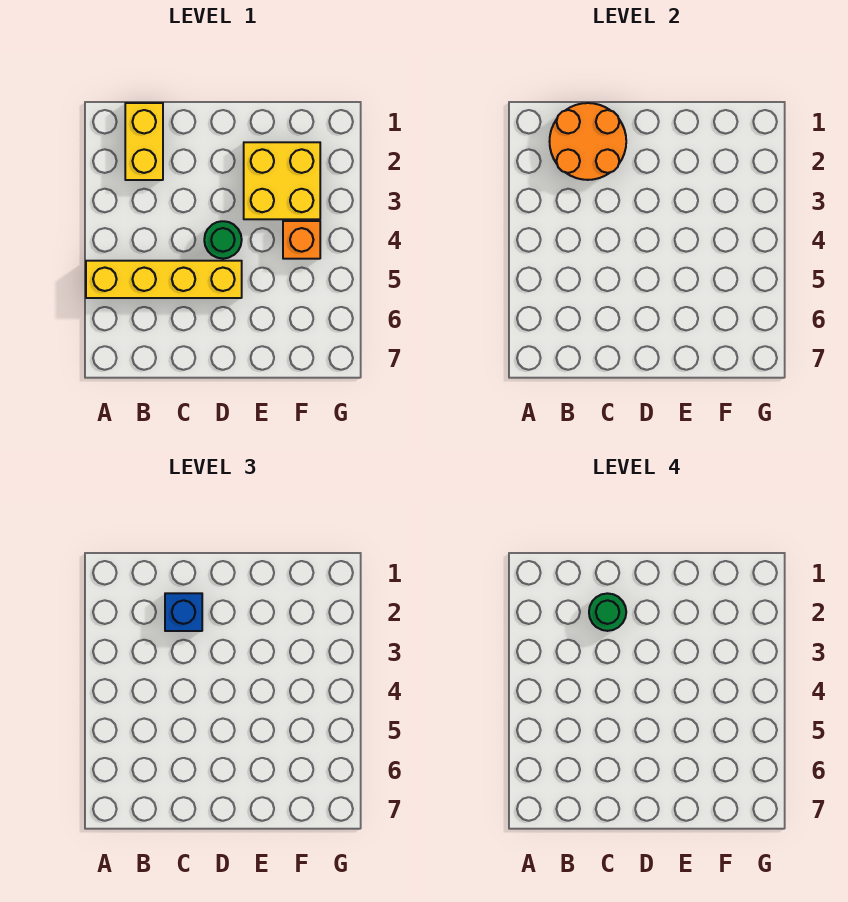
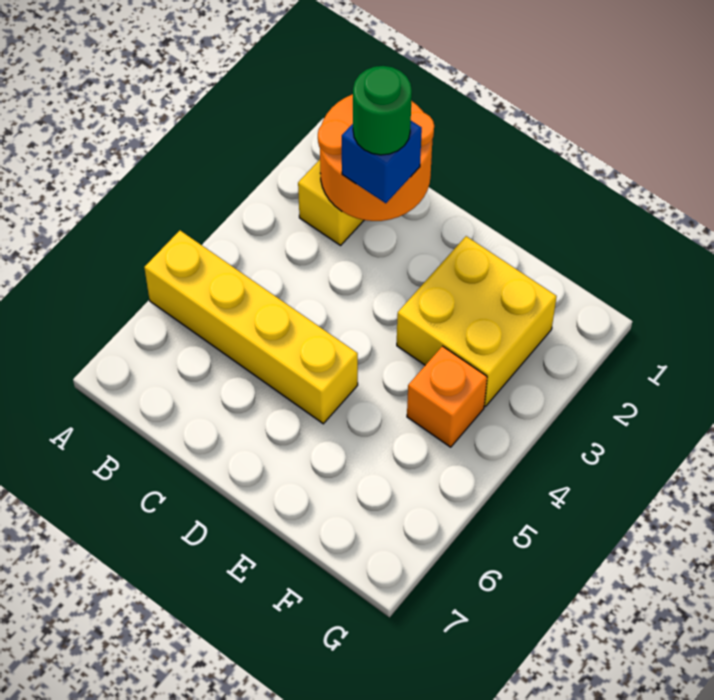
green round brick D4 level 1 -> none

